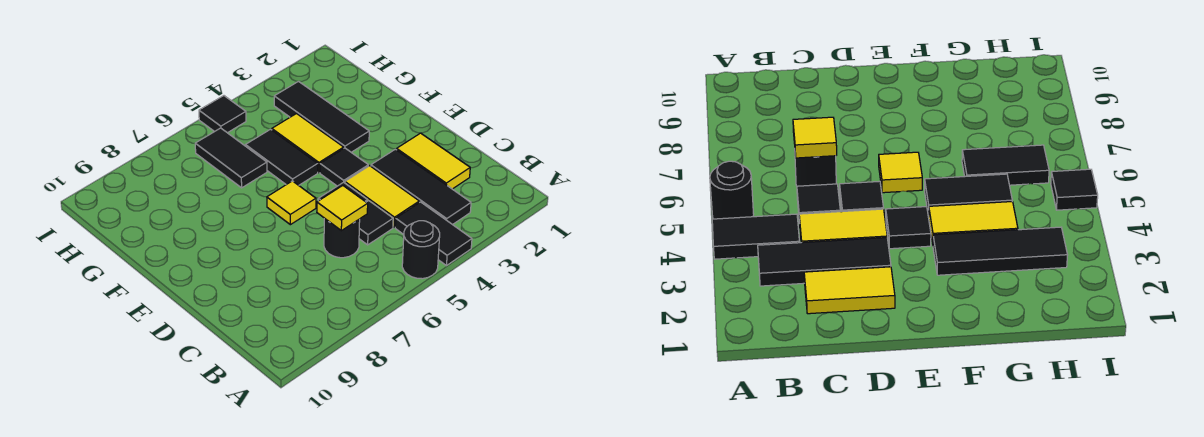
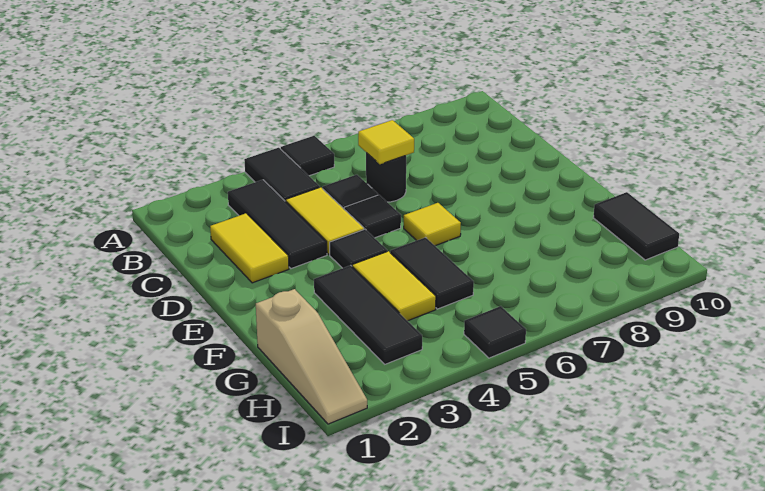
black round brick A5 level 1 -> black tile A5 level 1
none -> tan slope G1:I1 level 1 top G
black tile G6:H6 level 1 -> black tile G10:H10 level 1

